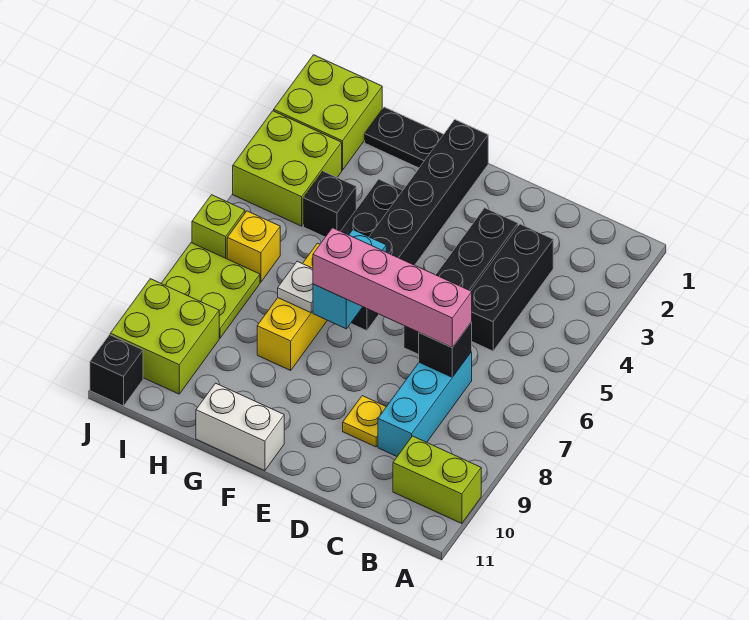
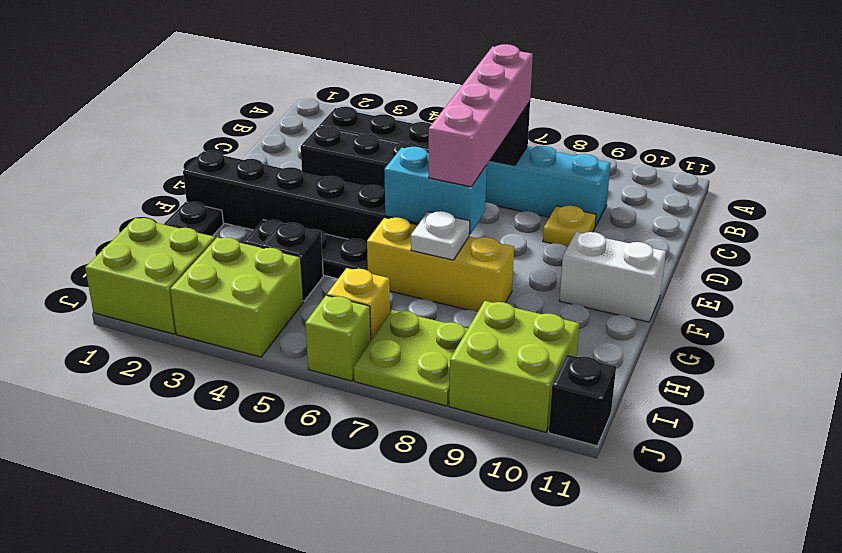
lime brick A10:B10 level 1 -> none
white brick F11:G11 level 1 -> white brick F10:F11 level 1

